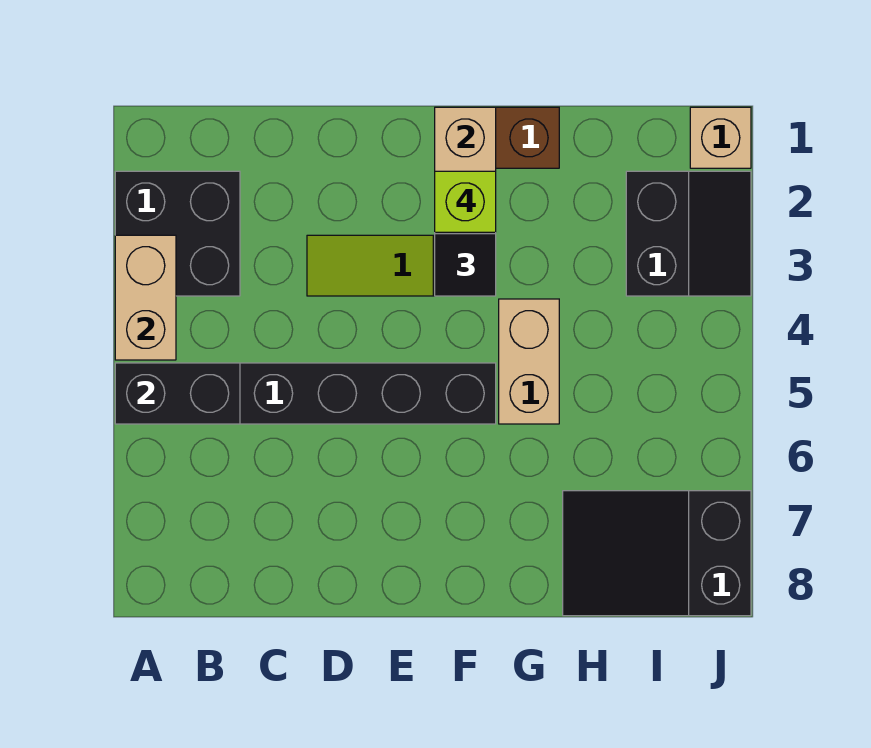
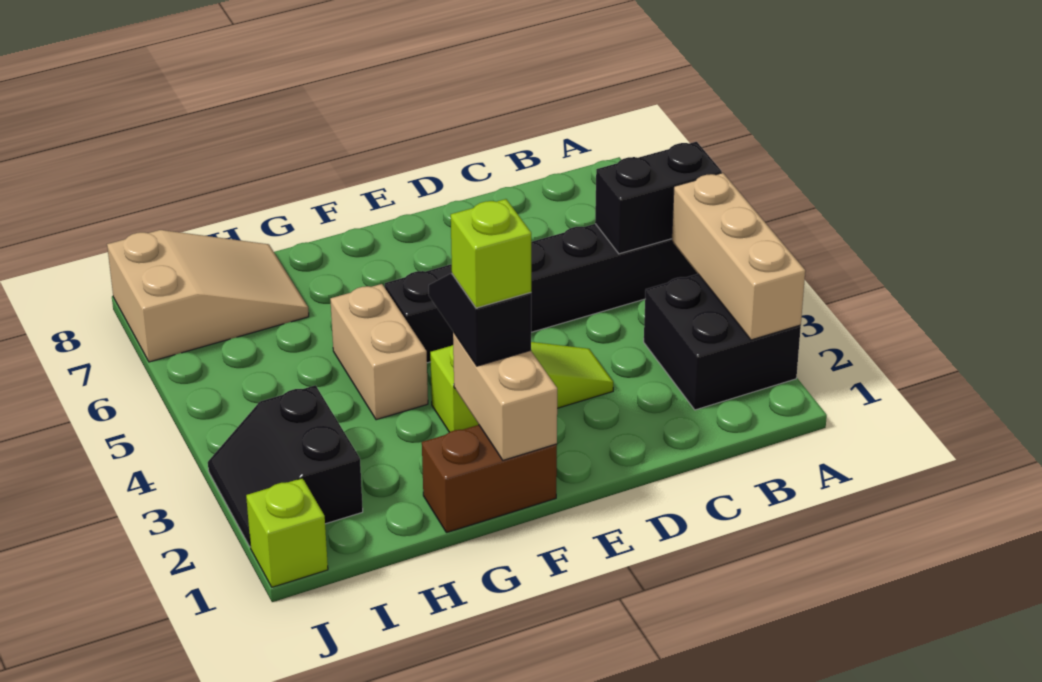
tan brick A3:A4 level 2 -> tan brick A2:A4 level 2
black slope H7:J8 level 1 top J -> tan slope H7:J8 level 1 top J
tan brick J1 level 1 -> lime brick J1 level 1

